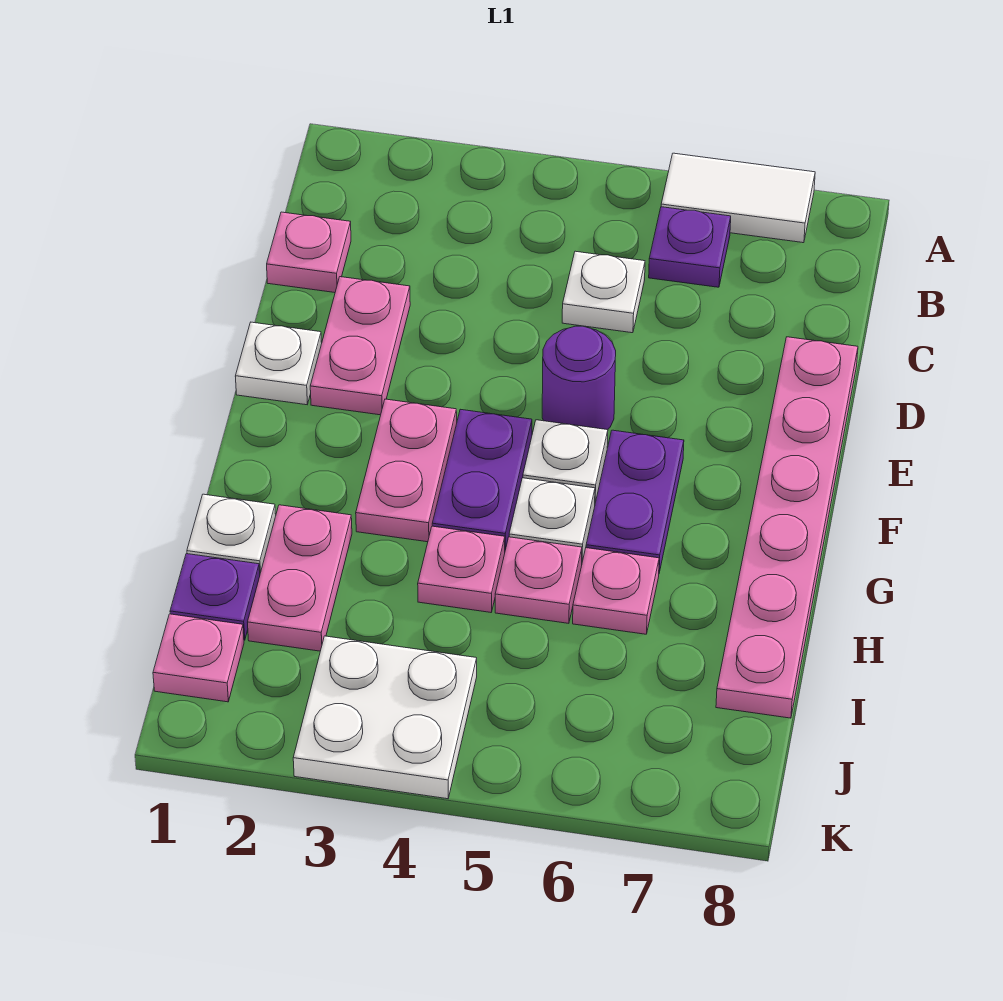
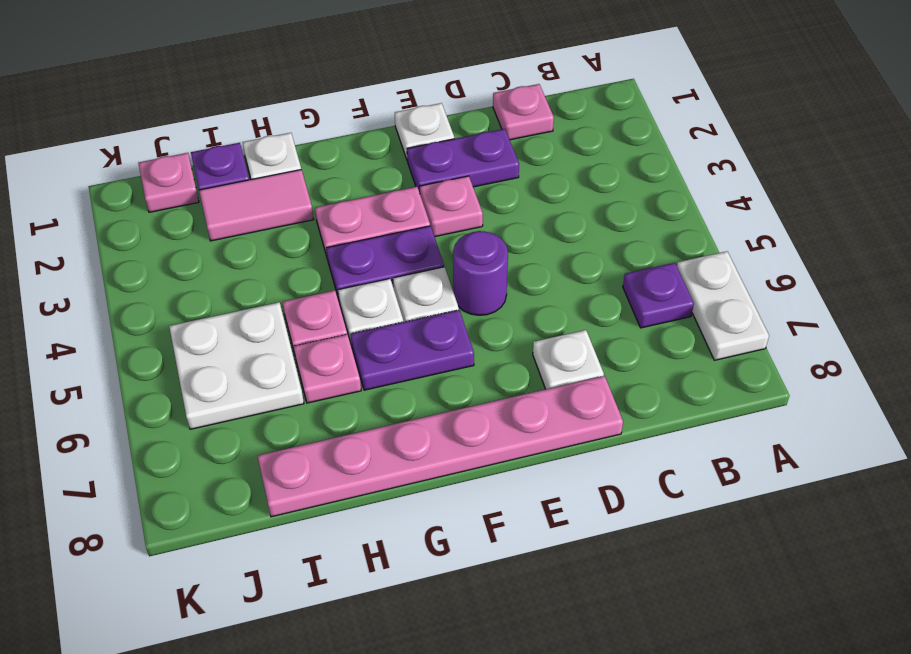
white tile A6:A7 level 1 -> white plate A6:A7 level 1
white plate C5 level 1 -> white plate D7 level 1
pink plate D2:E2 level 1 -> purple plate D2:E2 level 1
pink plate H2:I2 level 1 -> pink tile H2:I2 level 1
pink plate H4 level 1 -> pink plate E3 level 1
white plate J3:K4 level 1 -> white plate I5:J6 level 1

